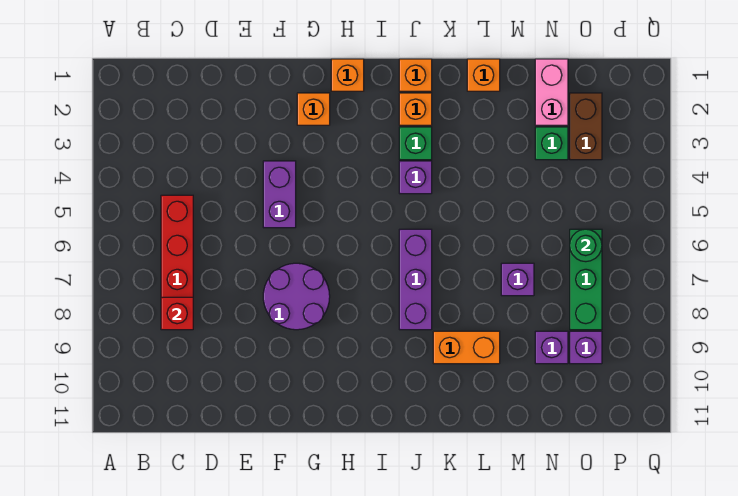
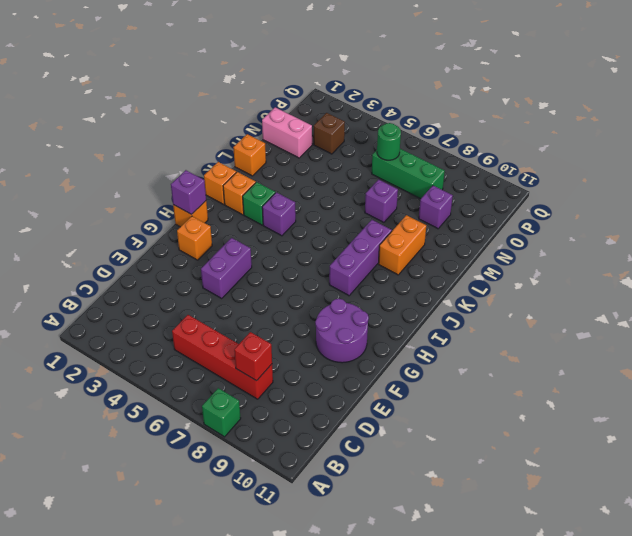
purple brick F4:F5 level 1 -> purple brick F4:G4 level 1
purple round brick F7:G8 level 1 -> purple round brick F9:G10 level 1
purple brick J6:J8 level 1 -> purple brick I8:K8 level 1
green brick N3 level 1 -> green brick A8 level 1
brown brick O2:O3 level 1 -> brown brick O3 level 1
purple brick O9 level 1 -> purple brick H1 level 2

